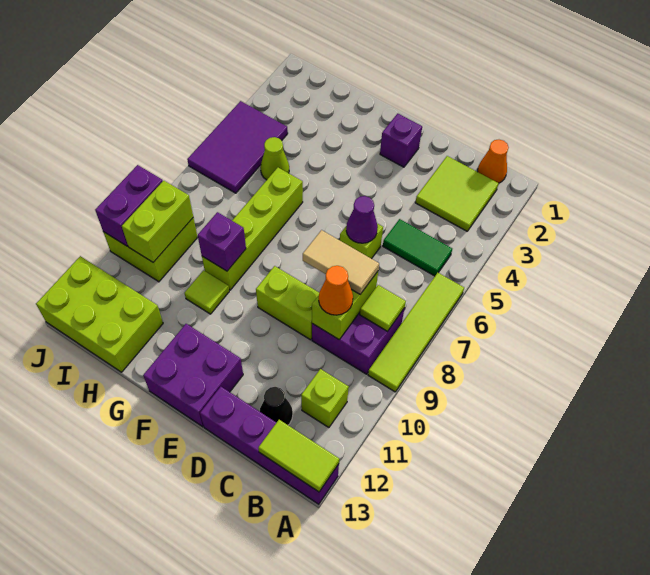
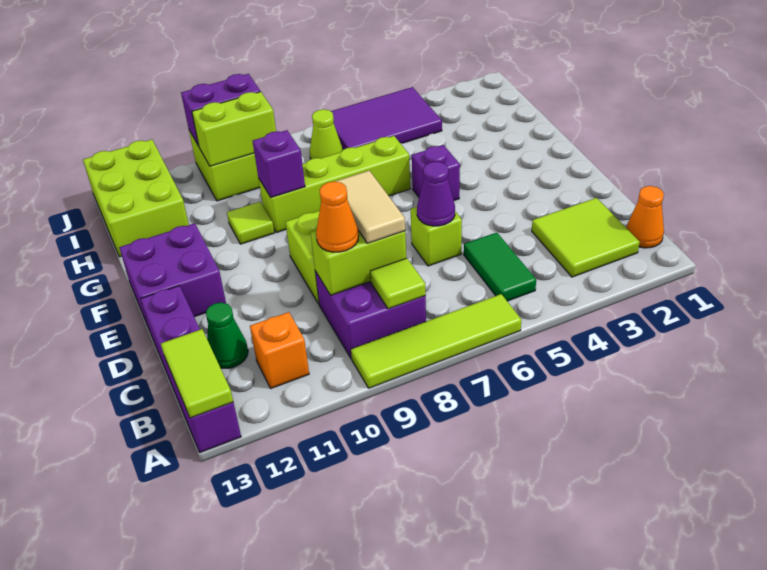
lime brick B11 level 1 -> orange brick B11 level 1
black cone C12 level 1 -> green cone C12 level 1
purple brick E2 level 1 -> purple brick F5 level 1
lime cone H5 level 1 -> lime cone I7 level 1

